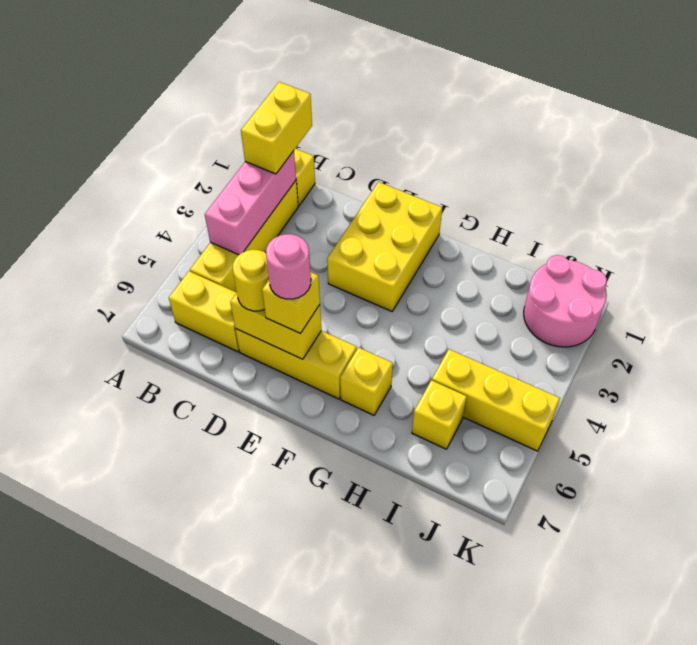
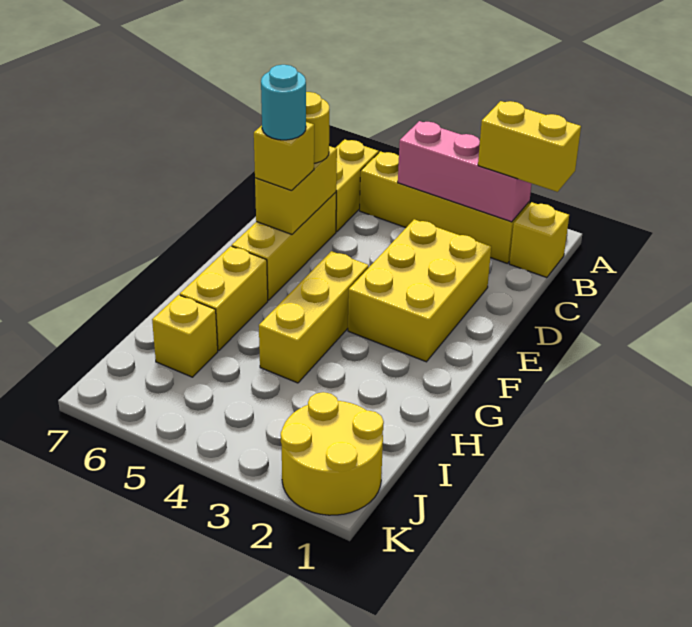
yellow brick E1:F3 level 1 -> yellow brick D2:F3 level 1
pink round brick E6 level 4 -> cyan round brick E6 level 4
yellow brick G6 level 1 -> yellow brick G6:H6 level 1
yellow brick I5:K5 level 1 -> yellow brick F4:H4 level 1
pink round brick J1:K2 level 1 -> yellow round brick J1:K2 level 1

